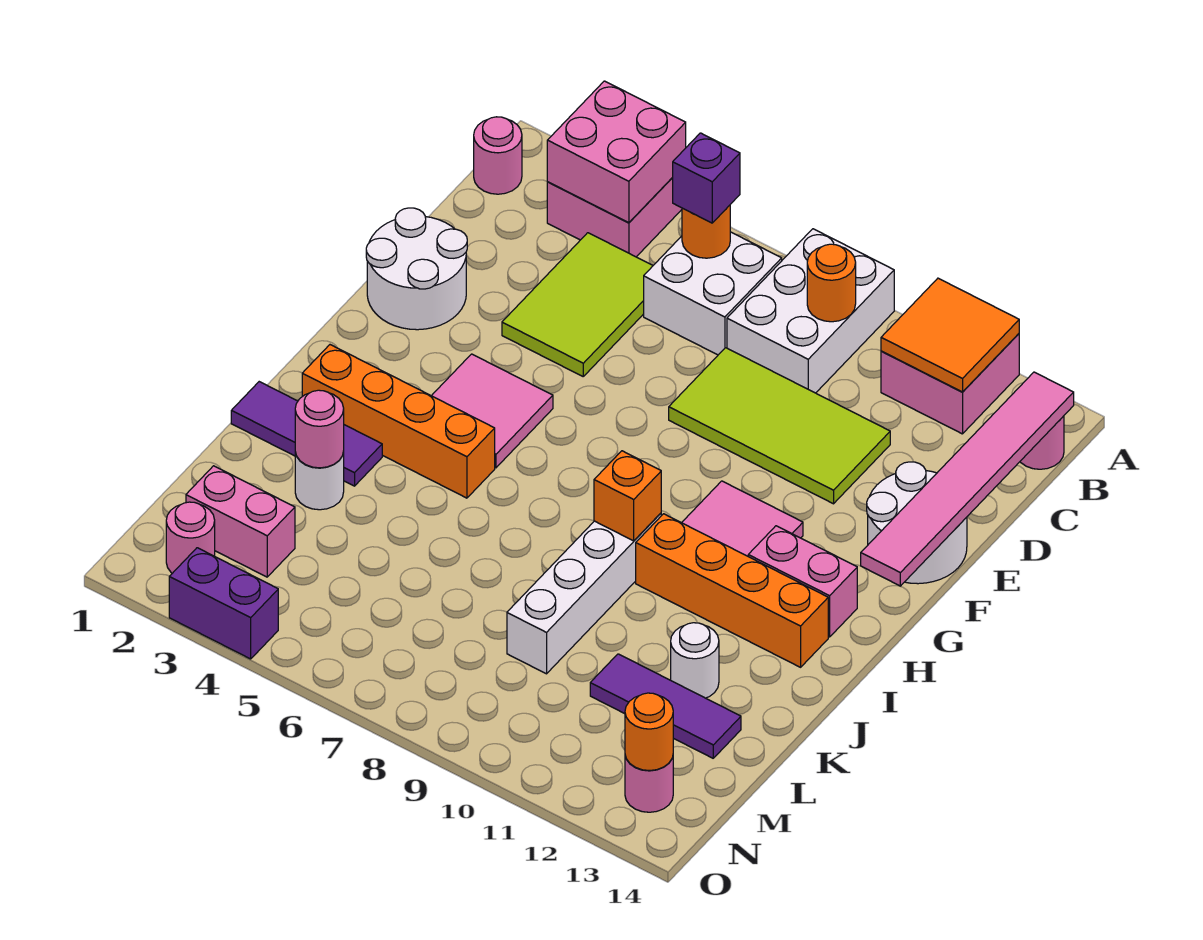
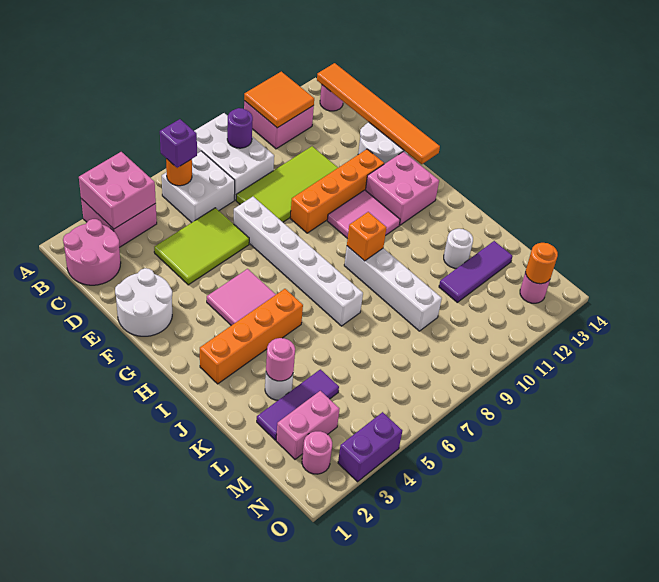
pink round brick B1 level 1 -> pink round brick B1:C2 level 1
orange round brick B9 level 2 -> purple round brick B9 level 2
pink tile B14:G14 level 2 -> orange tile B14:G14 level 2
lime tile C4:E5 level 1 -> lime tile D4:E6 level 1
none -> white brick E7:J7 level 1
pink brick H12:H13 level 1 -> pink brick G12:H13 level 1
orange brick I10:I13 level 1 -> orange brick F9:F12 level 1
purple tile J1:J3 level 1 -> purple tile L2:L4 level 1

